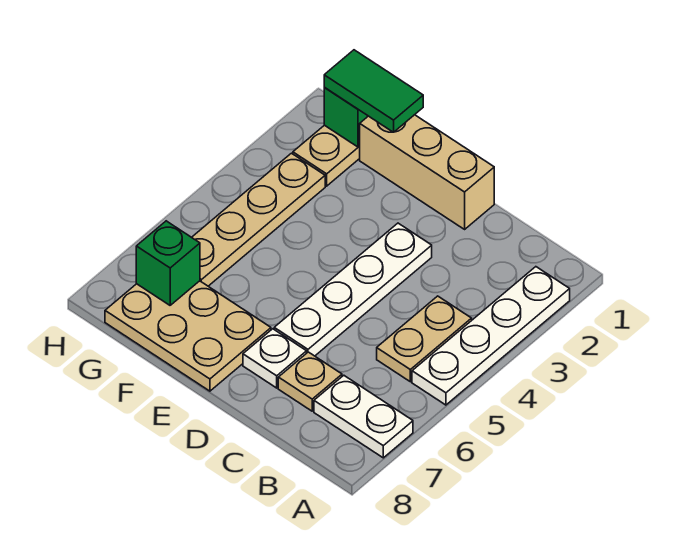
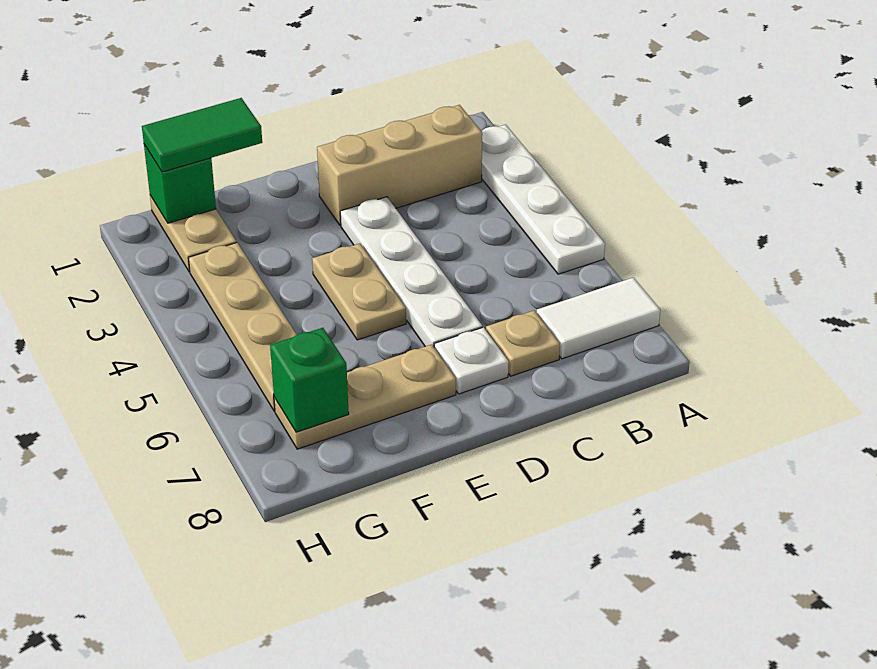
white plate A7:B7 level 1 -> white tile A7:B7 level 1
tan plate B4:B5 level 1 -> tan plate E4:E5 level 1
tan brick D1:F1 level 1 -> tan brick B2:D2 level 1
tan plate E7:G8 level 1 -> tan plate E7:G7 level 1

